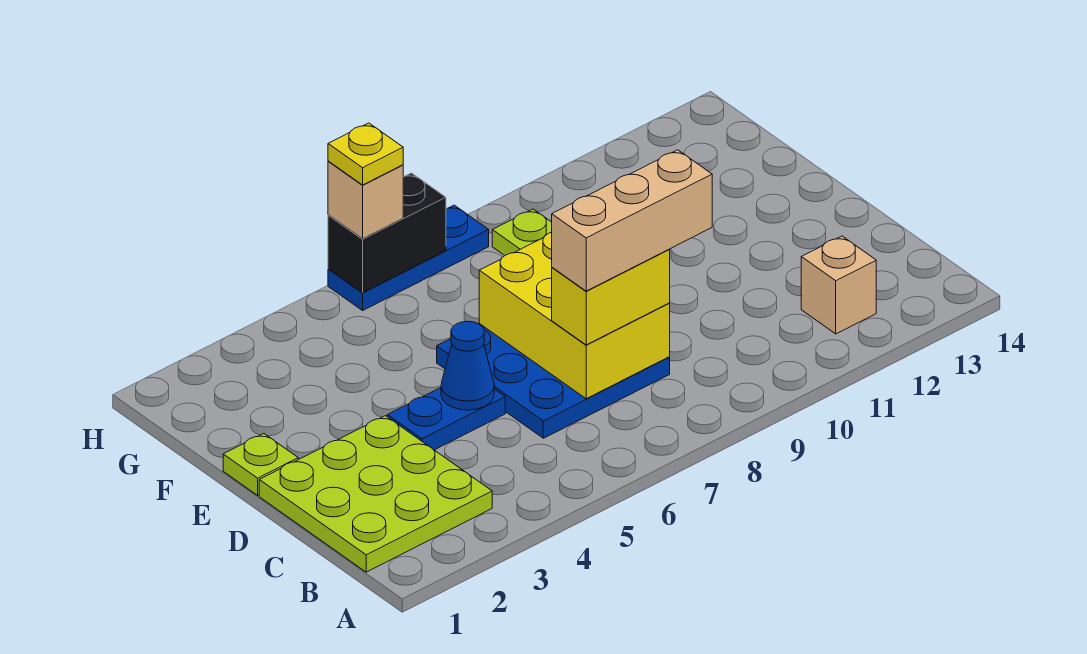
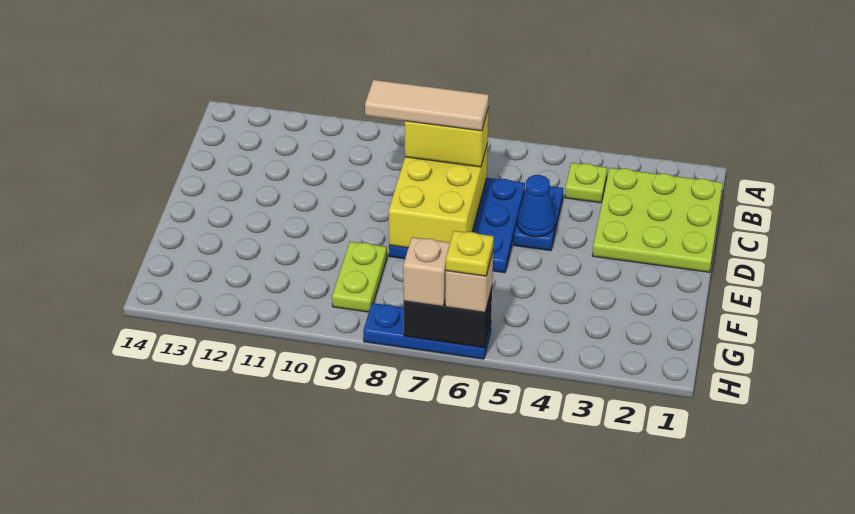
tan brick B12 level 1 -> tan brick H7 level 3
tan brick C7:C9 level 4 -> tan tile C7:C9 level 4
blue plate D4:D5 level 1 -> blue plate C5:D5 level 1
lime plate E1 level 1 -> lime plate B4 level 1

